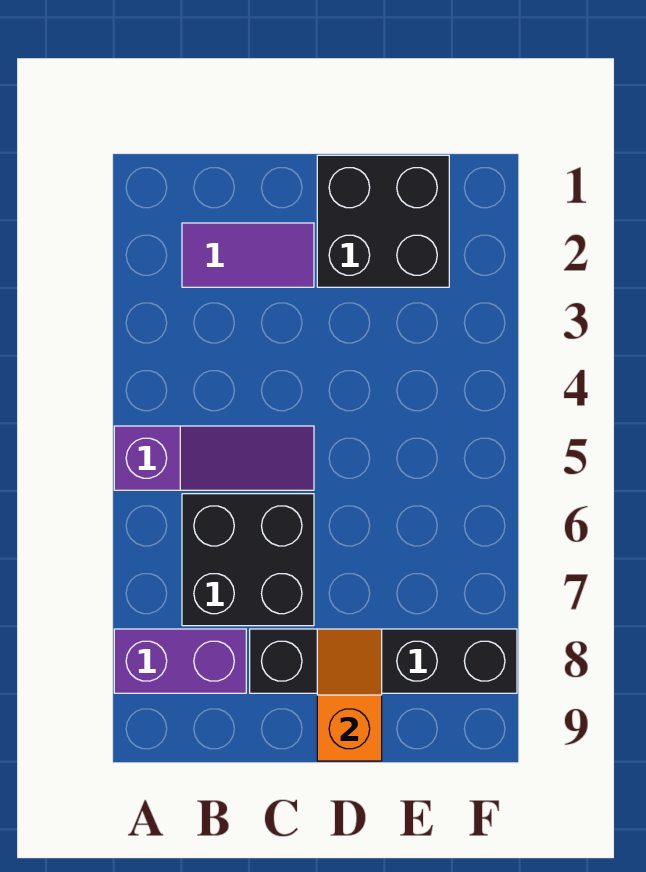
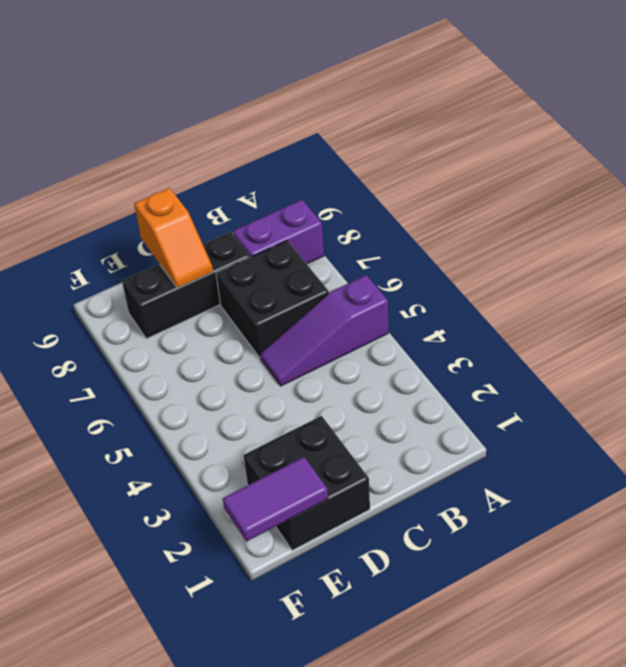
purple tile B2:C2 level 1 -> purple tile E1:F1 level 2
black brick C8:F8 level 1 -> black brick C8:E8 level 1

